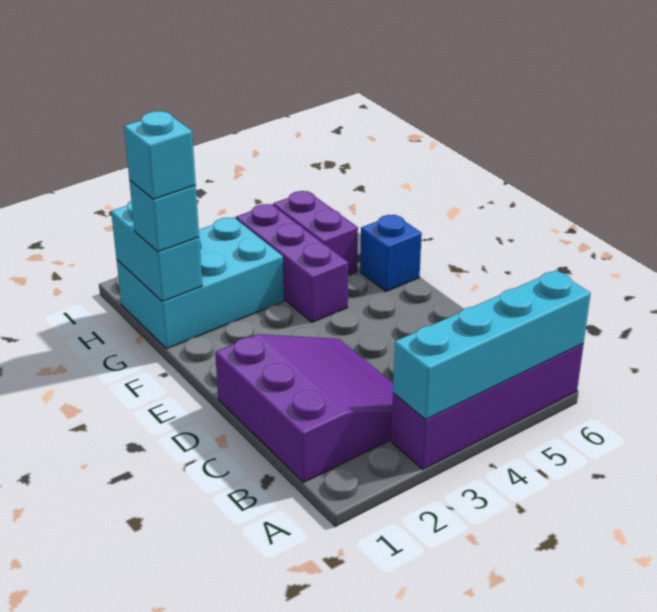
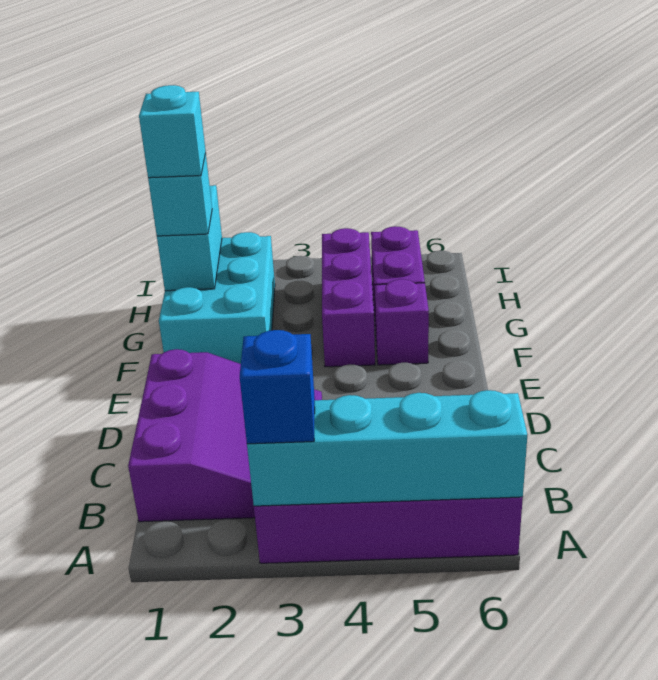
none -> purple brick F5 level 1
blue brick F6 level 1 -> blue brick A3 level 3
cyan brick G1:H3 level 1 -> cyan brick F1:H2 level 1

